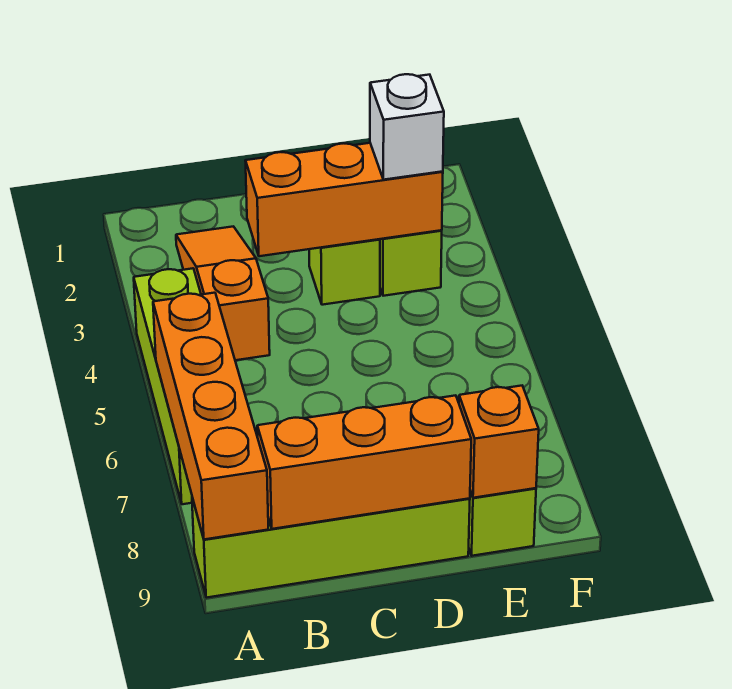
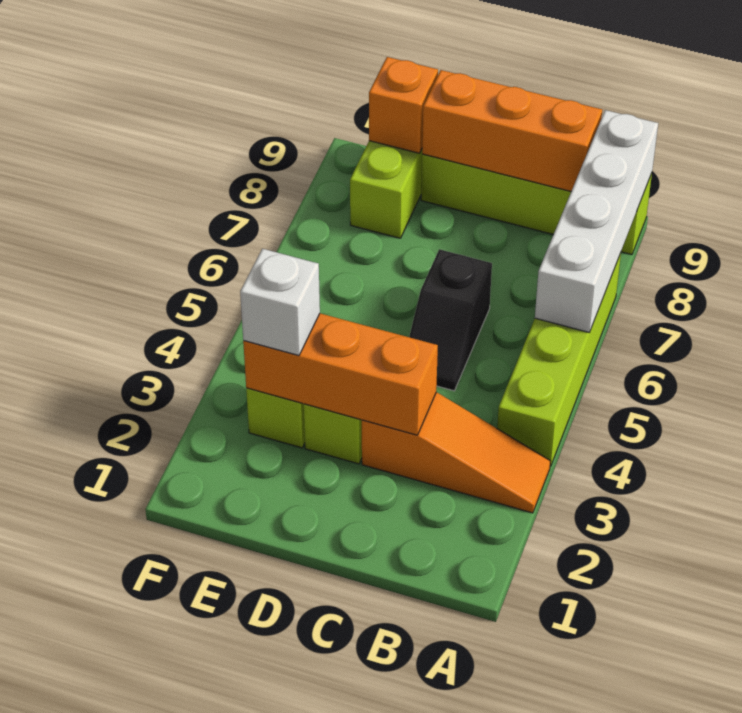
orange brick A6:A9 level 2 -> white brick A6:A9 level 2
orange slope B2:B4 level 1 top 4 -> orange slope A3:C3 level 1 top C
none -> black slope C5:C6 level 1 top 6

